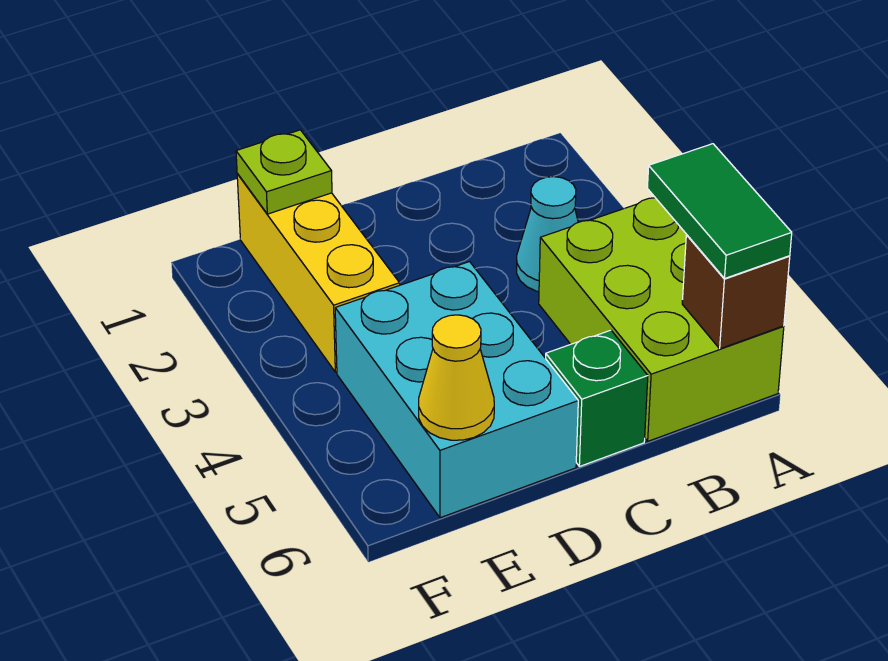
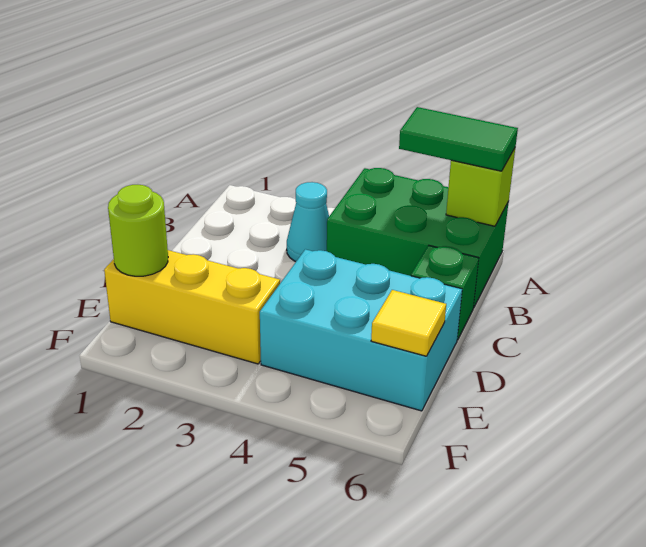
lime brick A4:B6 level 1 -> green brick A4:B6 level 1
brown brick A6 level 2 -> lime brick A6 level 2
lime plate E1 level 2 -> lime round brick E1 level 2
yellow cone E6 level 2 -> yellow tile E6 level 2

